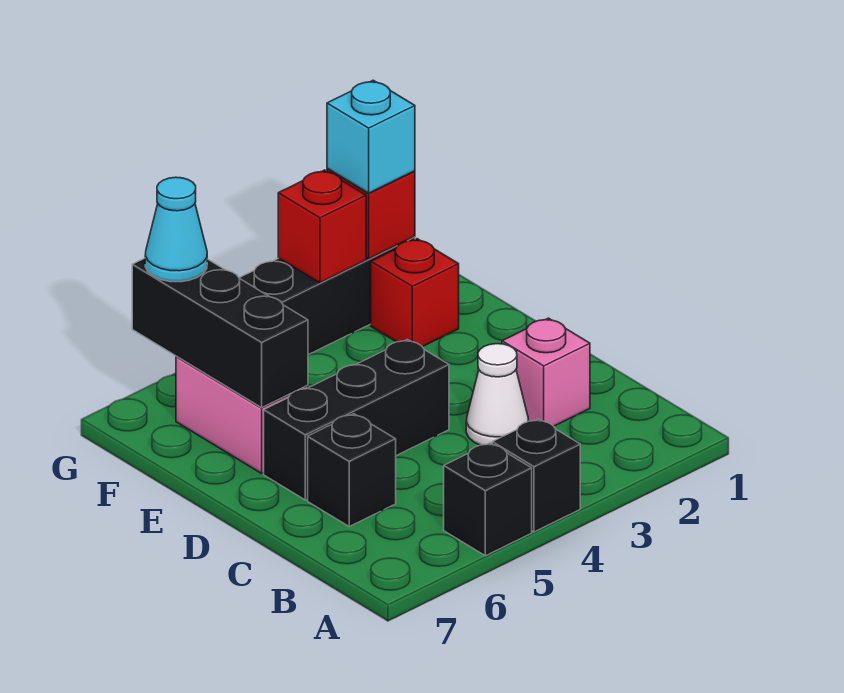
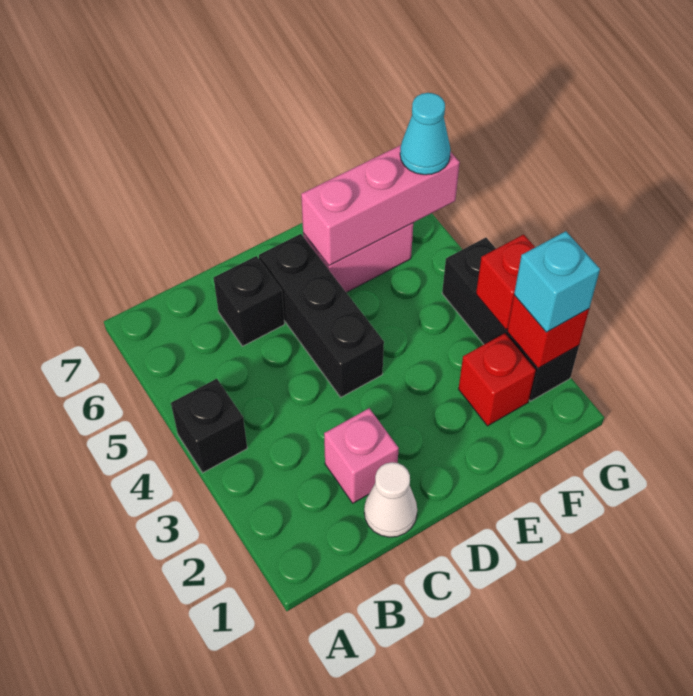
black brick A5 level 1 -> none
white cone C3 level 1 -> white cone C1 level 1
black brick E6:G6 level 2 -> pink brick E6:G6 level 2

